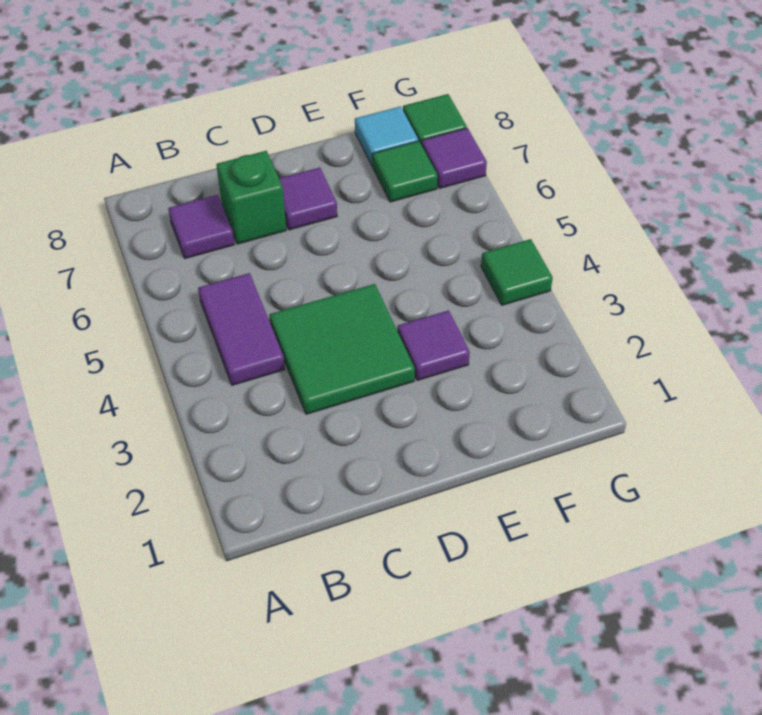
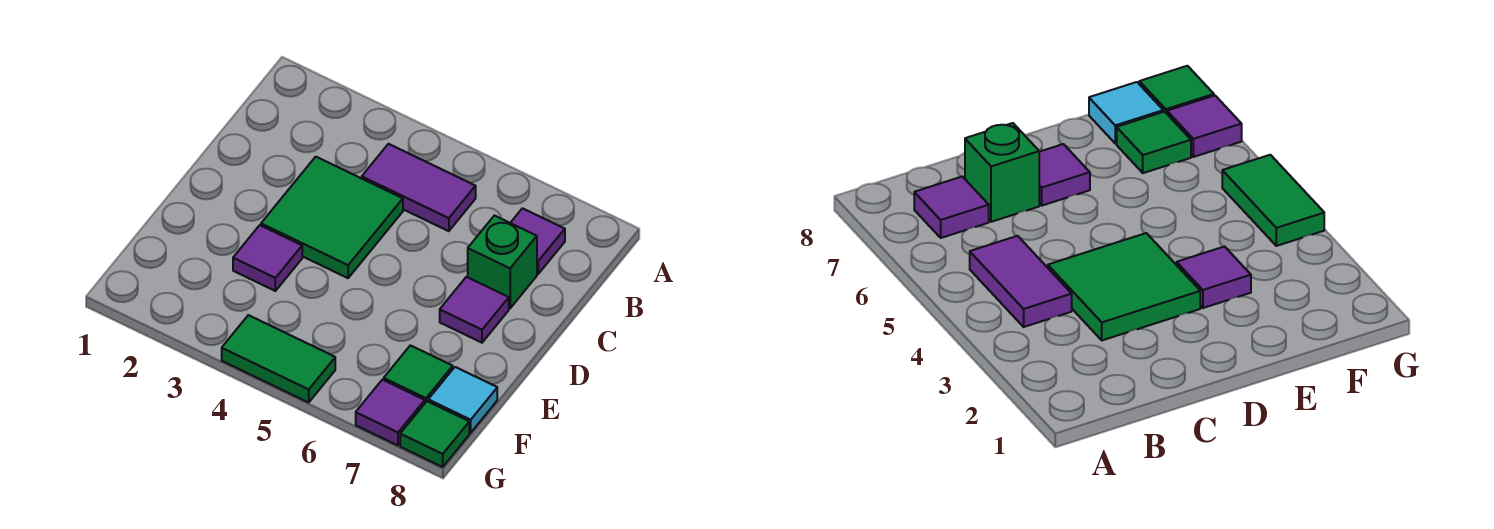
green tile G4 level 1 -> green tile G4:G5 level 1

